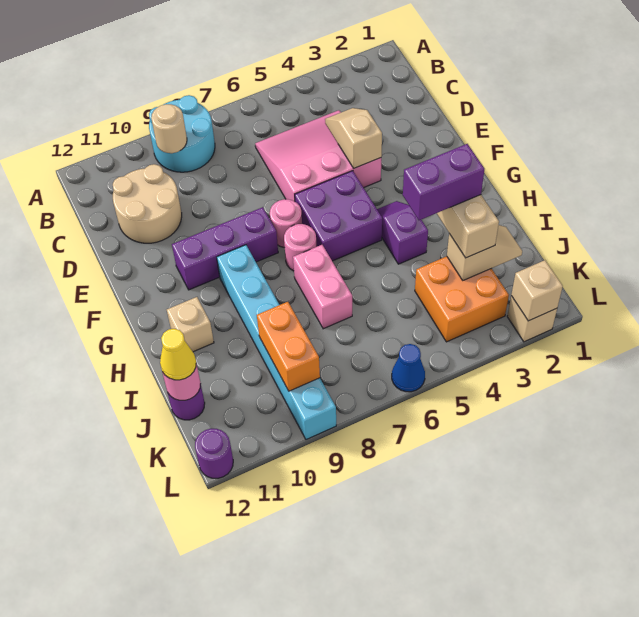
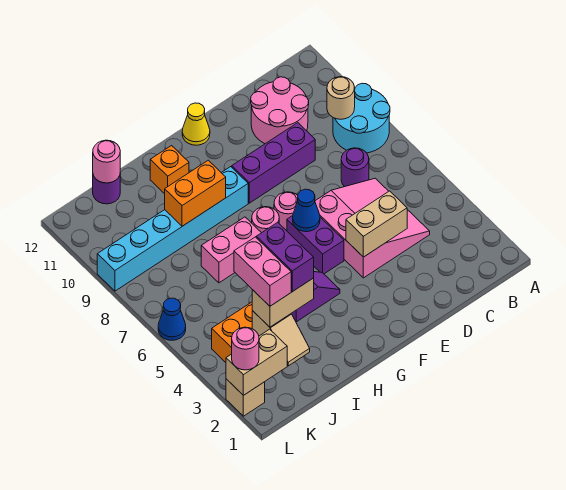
tan round brick C10:D11 level 1 -> pink round brick C10:D11 level 1
tan slope D4:E4 level 2 top E -> tan brick D4:E4 level 2
purple brick F5:G6 level 1 -> purple brick F5:F6 level 1
none -> blue cone F6 level 2
purple brick F8:F10 level 1 -> purple brick D9:F9 level 1
tan brick H11 level 1 -> orange brick H11 level 1
none -> pink brick J3:J4 level 4
orange brick J9:K9 level 2 -> orange brick H9:I9 level 2
yellow cone J12 level 3 -> yellow cone F12 level 1
tan brick L2 level 2 -> tan brick K2:L2 level 2
none -> pink round brick L2 level 3
purple round brick L12 level 1 -> purple round brick C7 level 1

